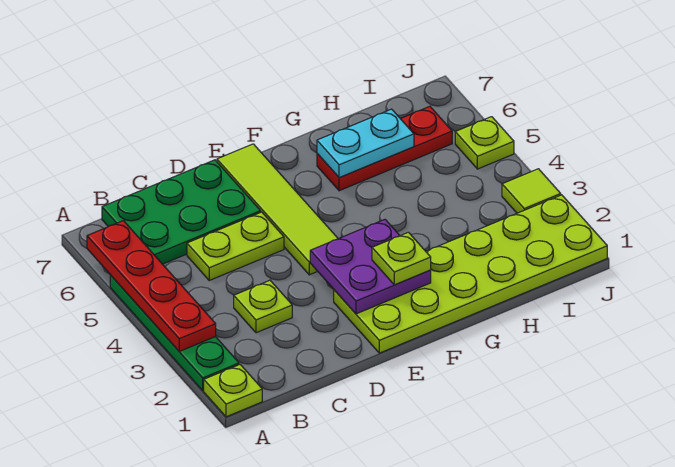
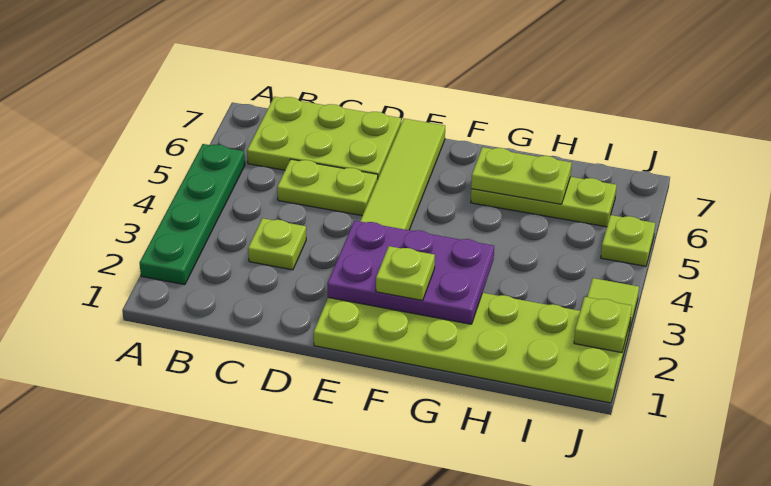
lime plate A1 level 1 -> lime plate J2 level 2
red plate A3:A6 level 2 -> none
green plate B6:D7 level 1 -> lime plate B6:D7 level 1
purple plate E2:F3 level 2 -> purple plate E2:G3 level 2
red plate G6:I6 level 1 -> lime plate G6:I6 level 1
cyan plate G6:H6 level 2 -> lime plate G6:H6 level 2

